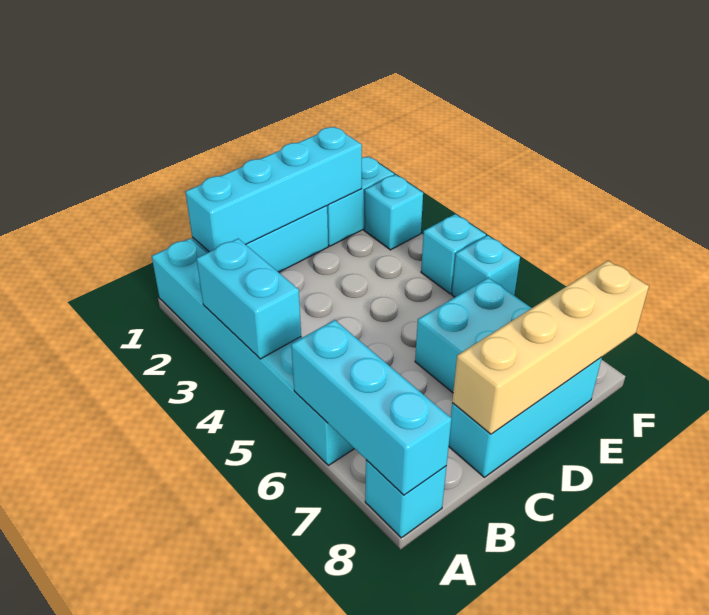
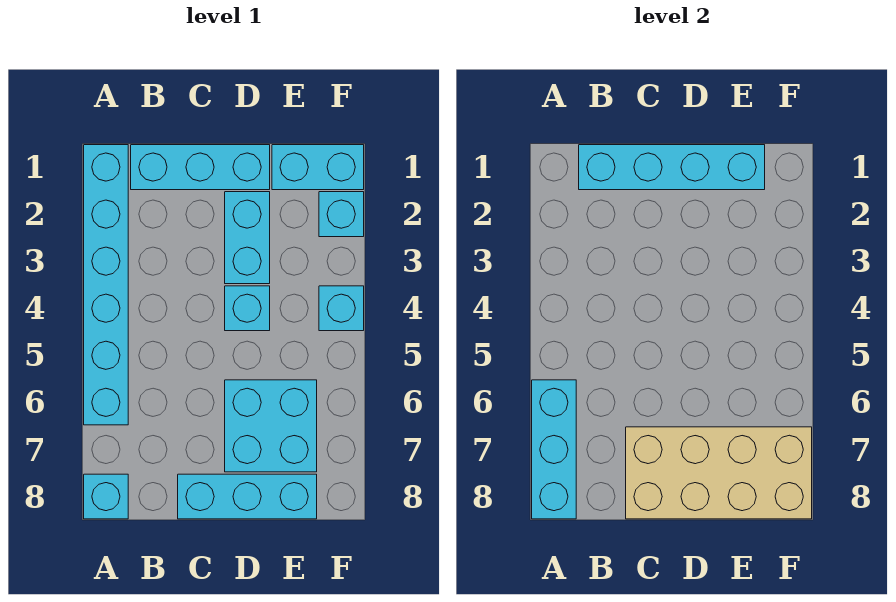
cyan brick A3:A4 level 2 -> cyan brick D2:D3 level 1
tan brick C8:F8 level 2 -> tan brick C7:F8 level 2
cyan brick F5 level 1 -> cyan brick D4 level 1

